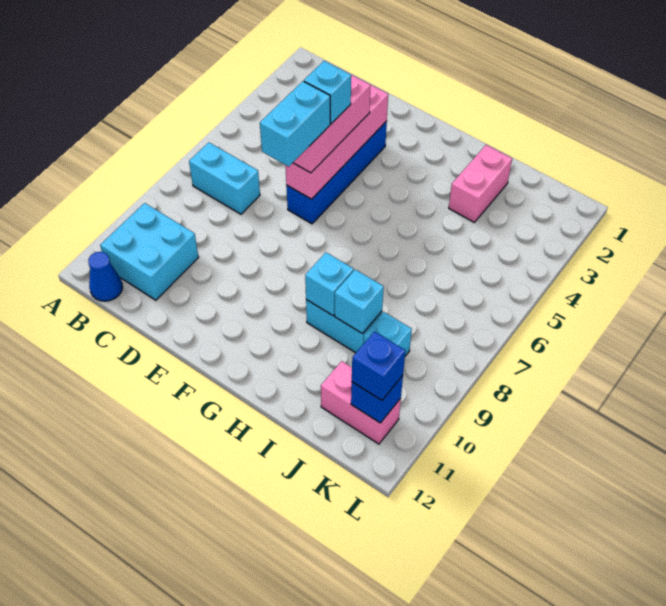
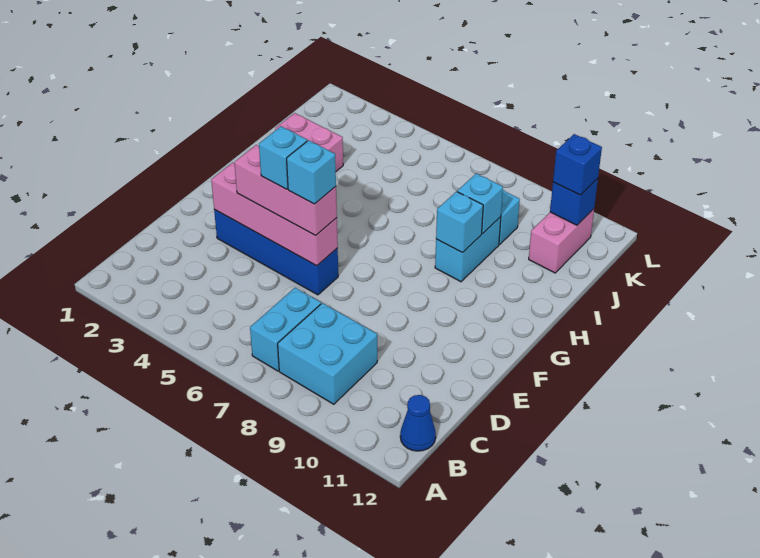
cyan brick B10:C11 level 1 -> cyan brick B8:C9 level 1
cyan brick E6:E7 level 4 -> cyan brick E6 level 4

